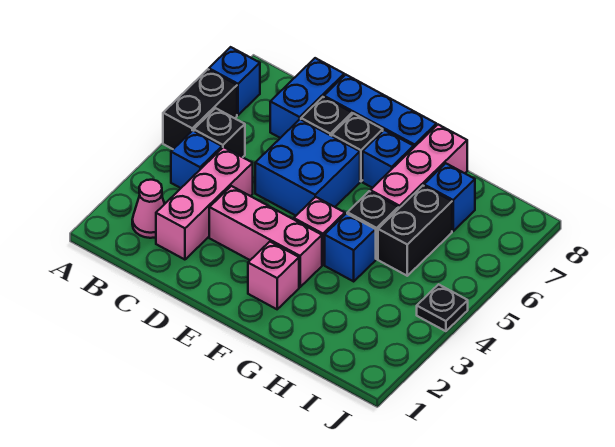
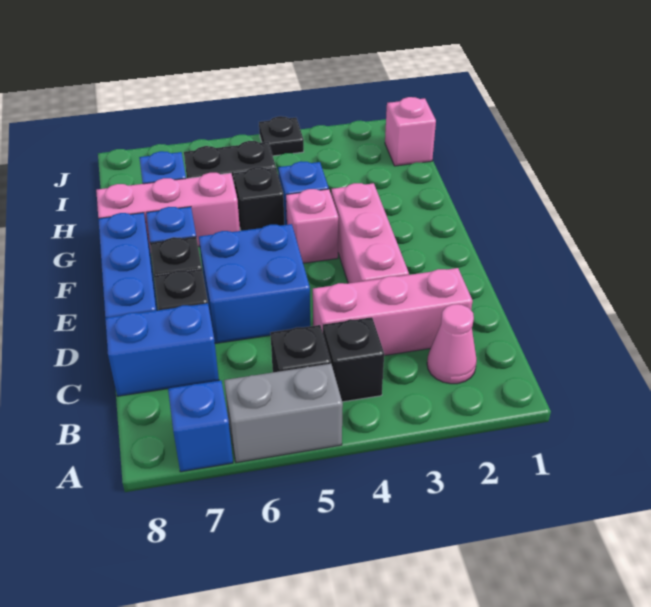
black brick A5:A6 level 1 -> grey brick A5:A6 level 1
blue brick B4 level 1 -> black brick B4 level 1
pink brick F2 level 1 -> pink brick I1 level 1

